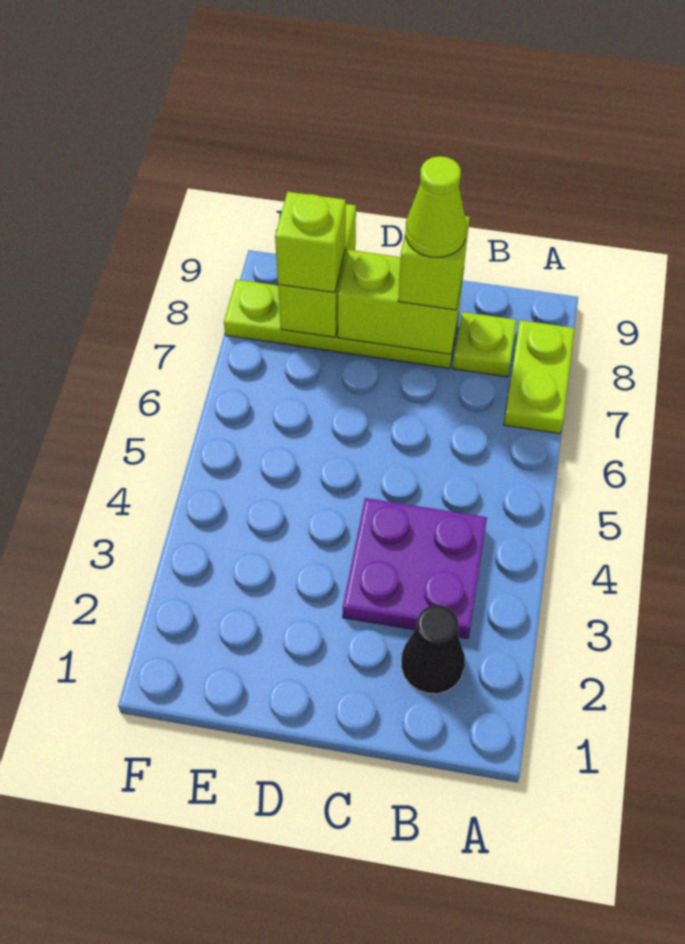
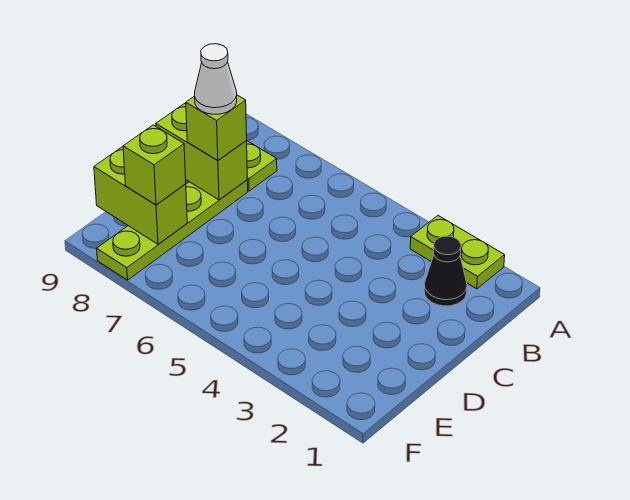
lime plate A7:A8 level 1 -> lime plate A2:A3 level 1
purple plate B3:C4 level 1 -> none
lime brick C8:D8 level 2 -> lime brick C8:C9 level 2
lime cone C8 level 4 -> white cone C8 level 4

